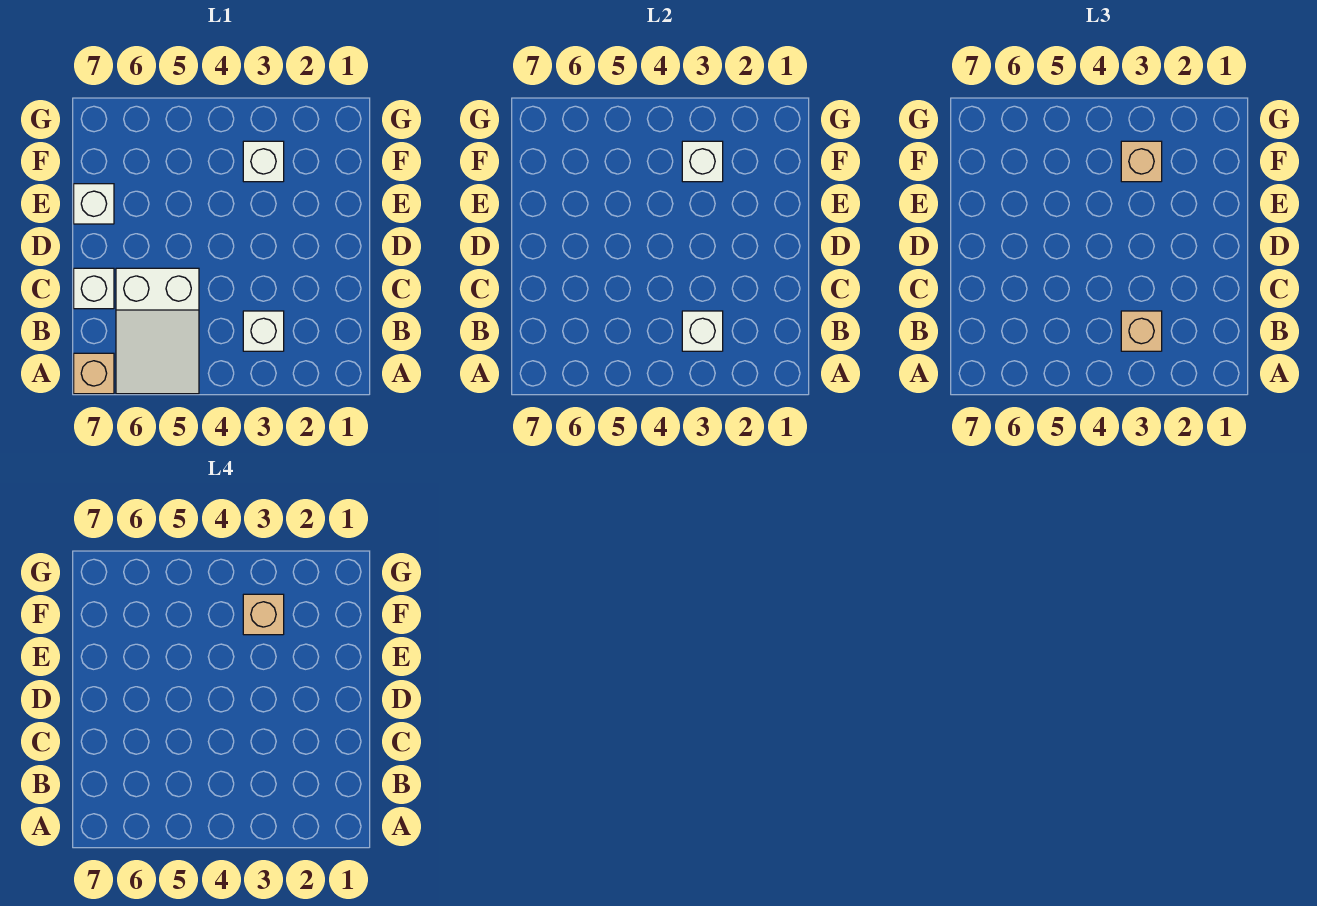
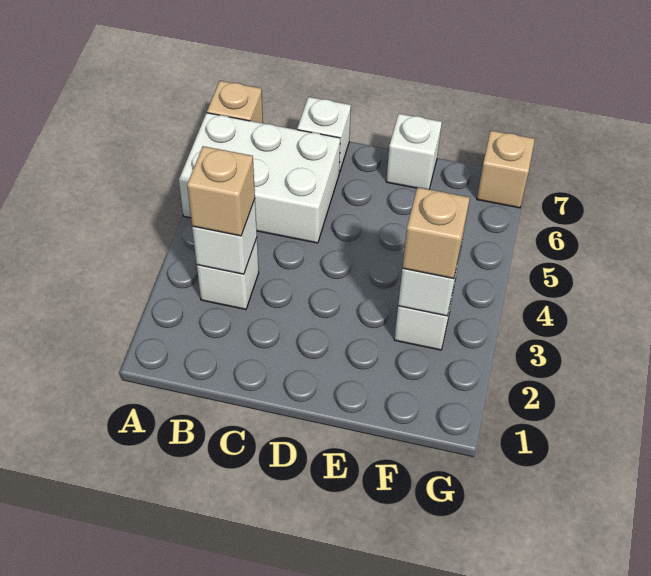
white slope A5:C6 level 1 top C -> white brick A5:C6 level 1
tan brick F3 level 4 -> tan brick G7 level 1

